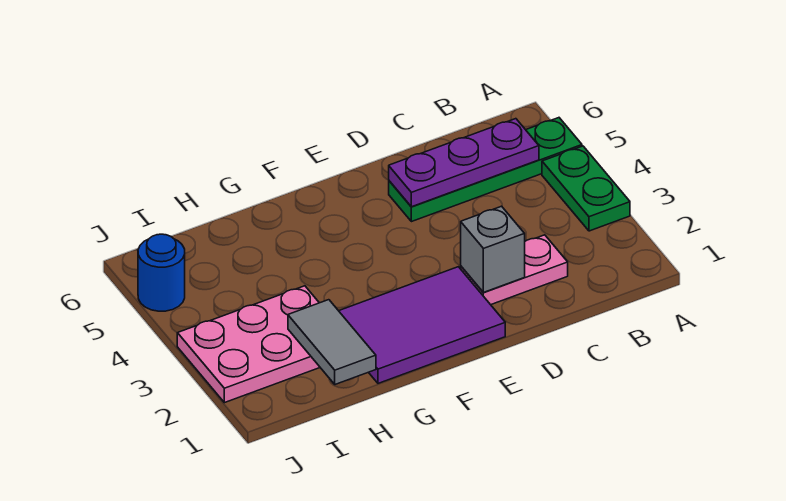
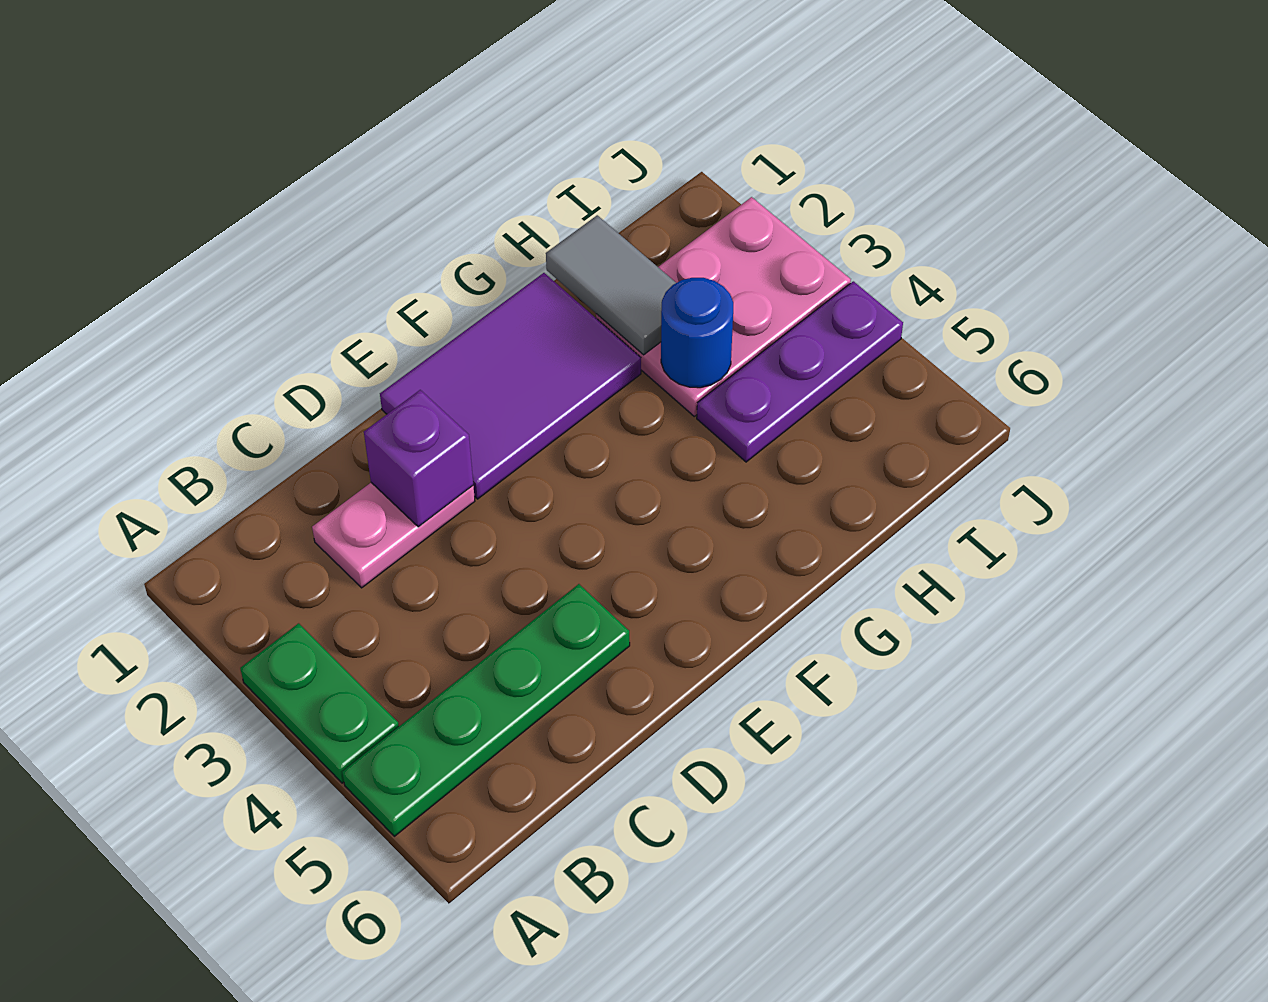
purple plate B5:D5 level 2 -> purple plate H4:J4 level 1
grey brick D2 level 2 -> purple brick D2 level 2
blue round brick J5 level 1 -> blue round brick H3 level 2

